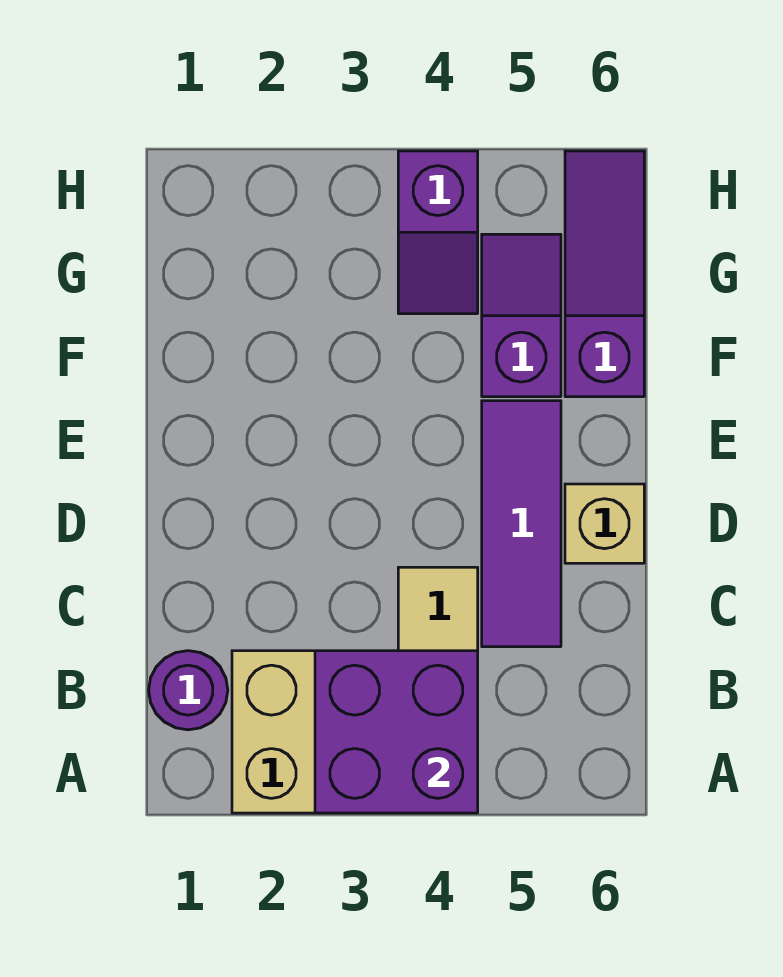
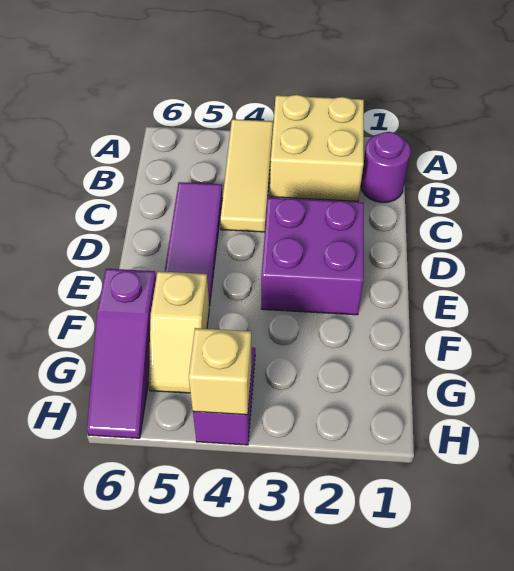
purple brick A3:B4 level 2 -> purple brick D2:E3 level 1
tan brick D6 level 1 -> tan brick H4 level 2
purple slope F5:G5 level 1 top F -> tan slope F5:G5 level 1 top F

